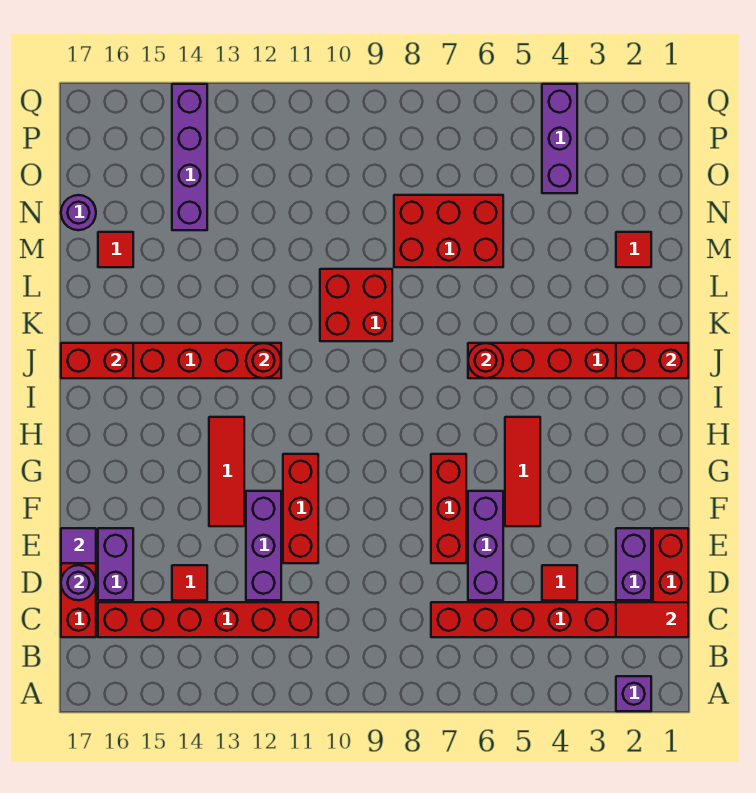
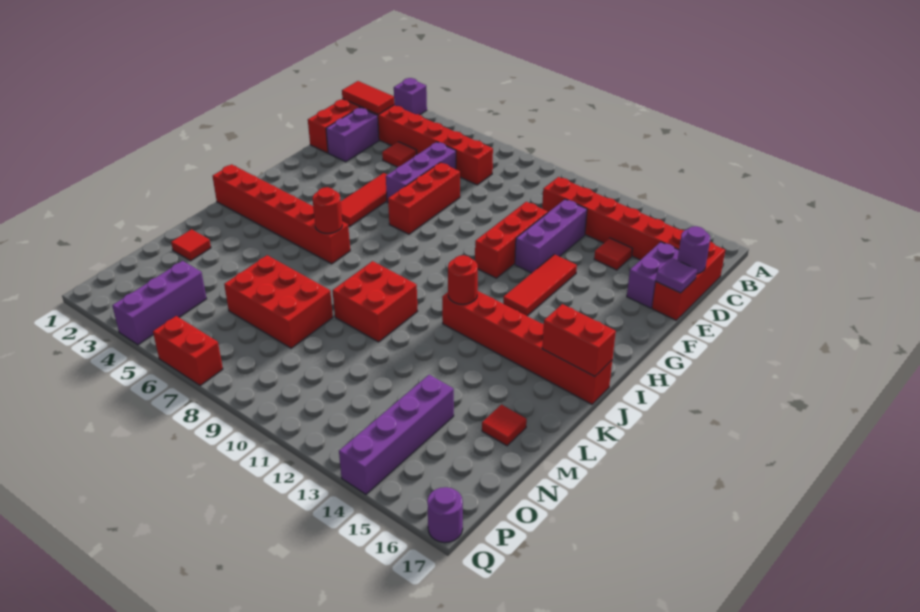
red brick J1:J2 level 2 -> red brick Q6:Q7 level 1
purple round brick N17 level 1 -> purple round brick Q17 level 1

